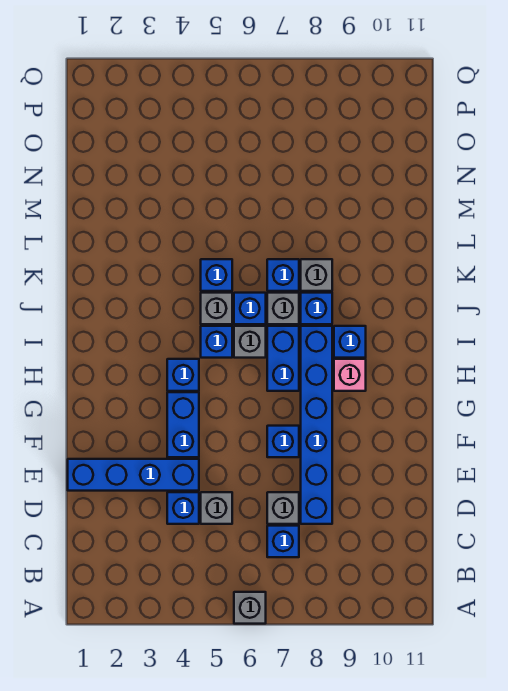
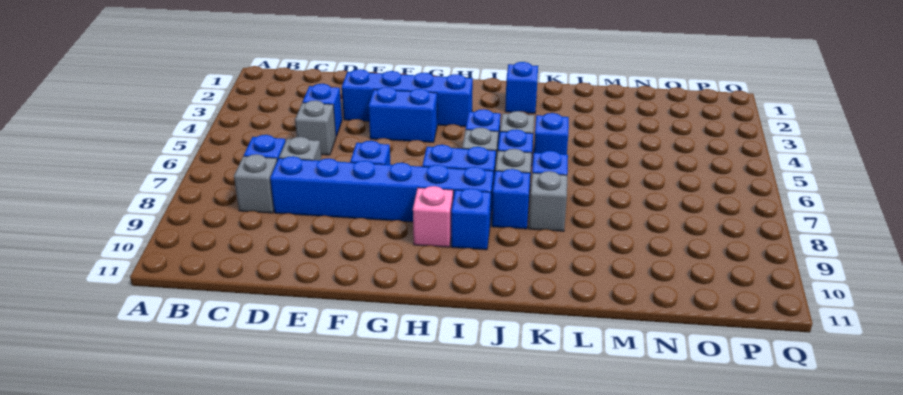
grey brick A6 level 1 -> grey brick C8 level 1
blue brick E1:E4 level 1 -> blue brick E3:H3 level 1
blue brick H4 level 1 -> blue brick J2 level 1

